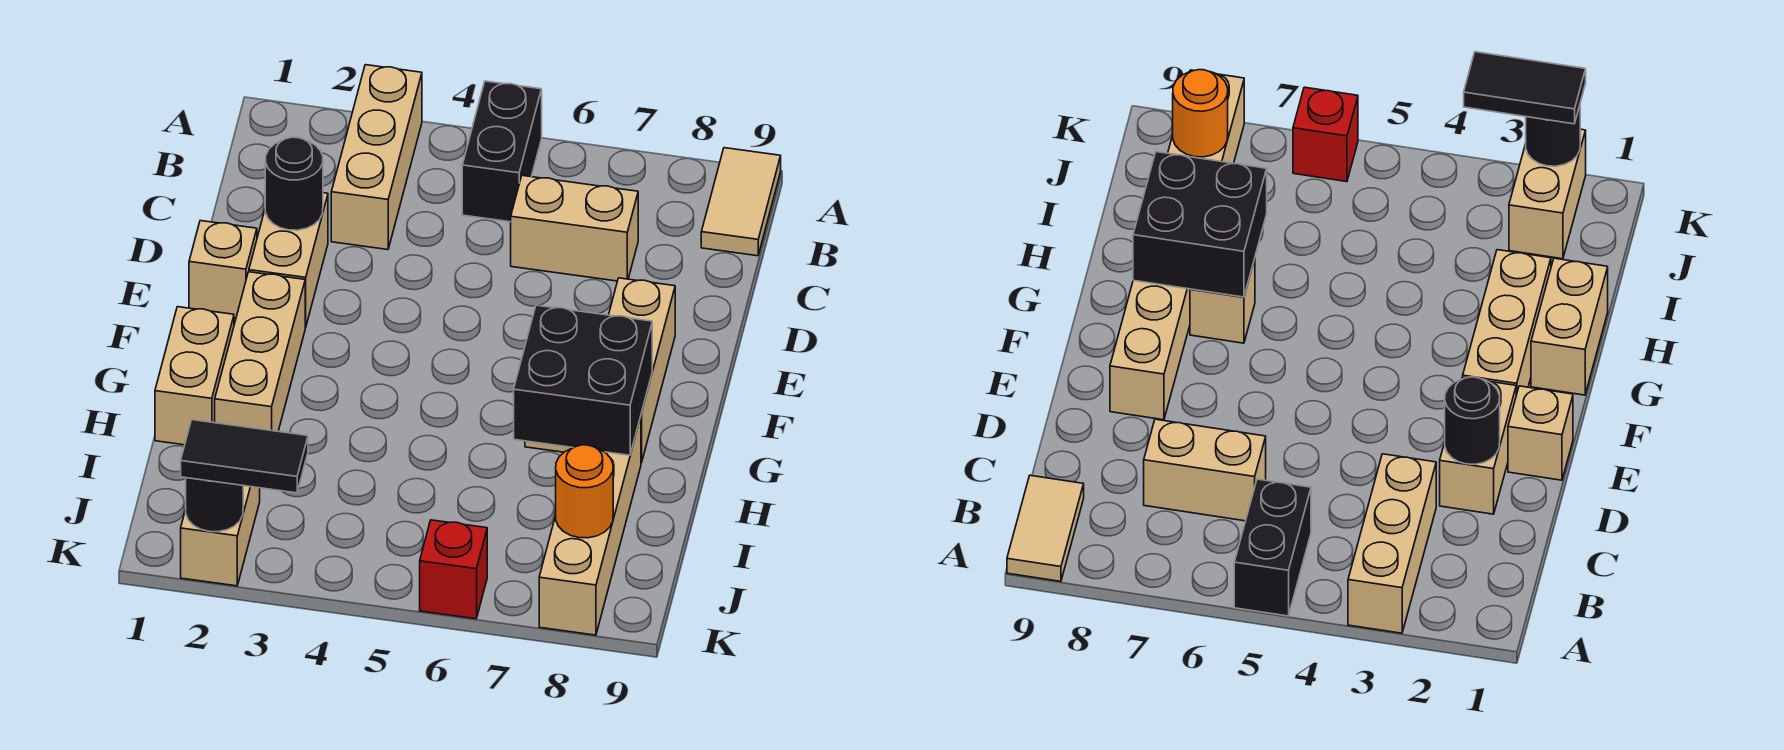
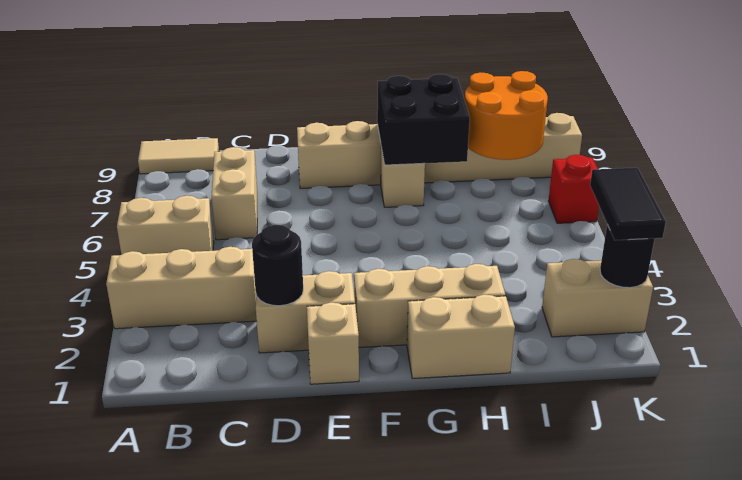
black brick A5:B5 level 1 -> tan brick A5:B5 level 1
orange round brick J8 level 2 -> orange round brick I7:J8 level 2

